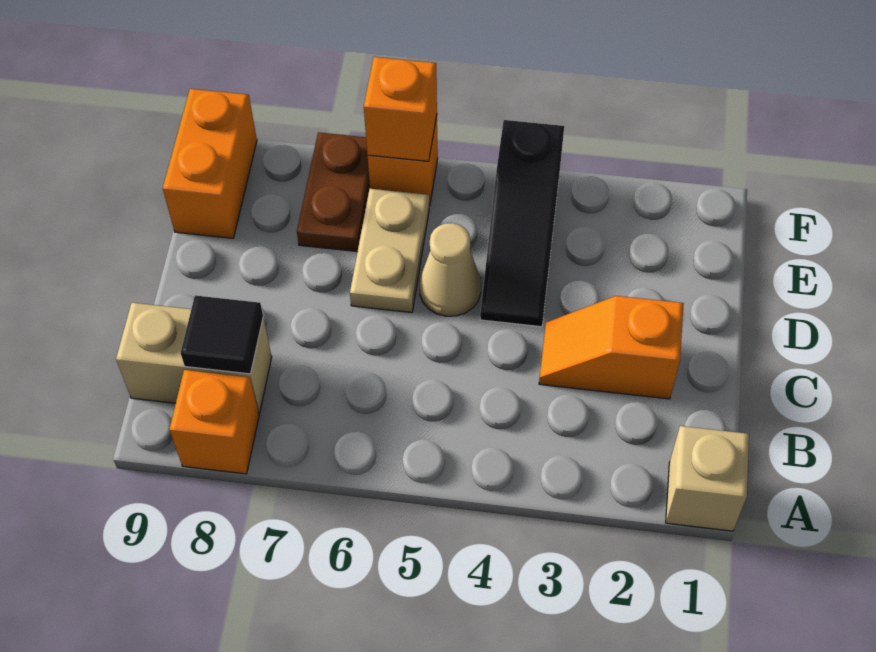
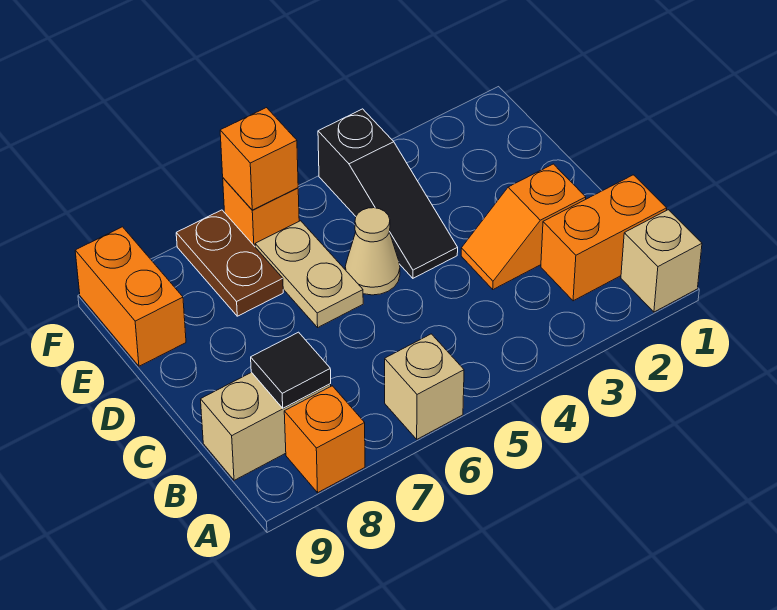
none -> tan brick A6 level 1
none -> orange brick B1:B2 level 1

